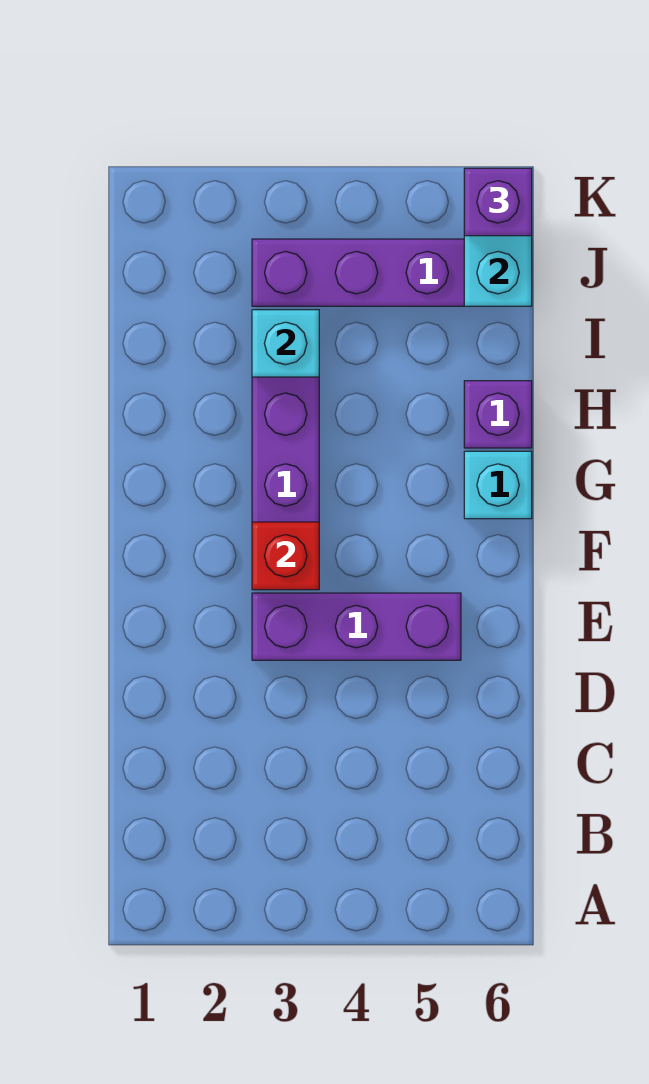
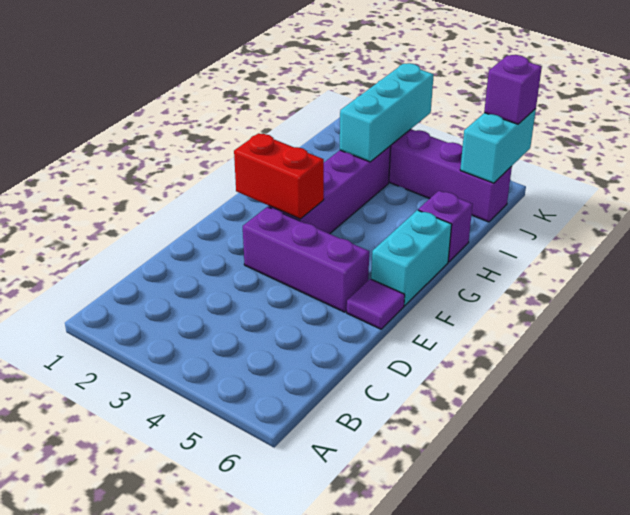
none -> purple tile E6 level 1
red brick F3 level 2 -> red brick F2:F3 level 2
cyan brick G6 level 1 -> cyan brick F6:G6 level 1
cyan brick I3 level 2 -> cyan brick I3:K3 level 2

